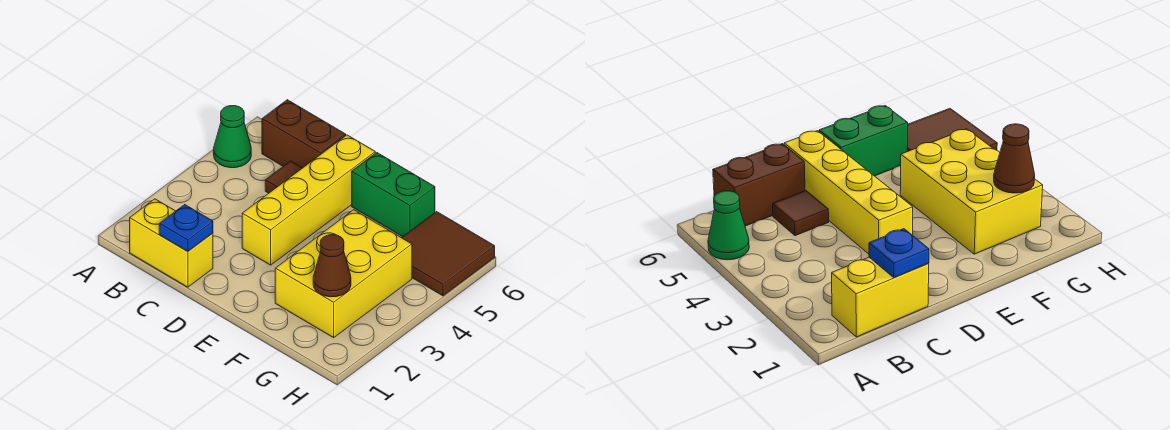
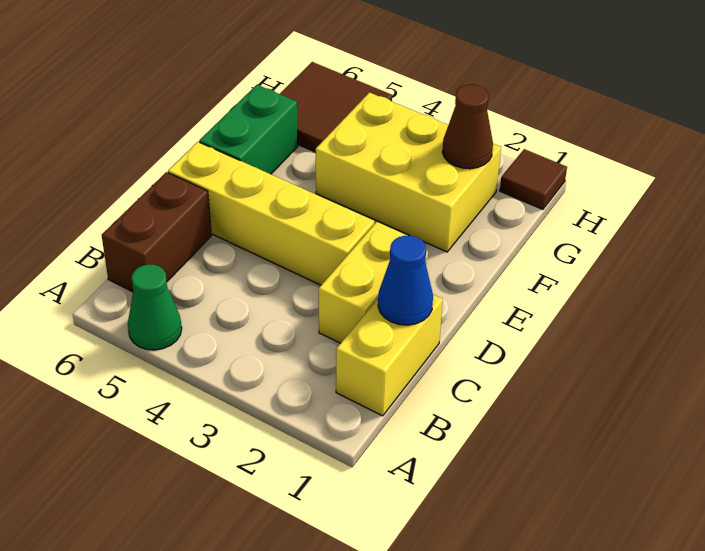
blue plate C1 level 2 -> blue cone C1 level 2
none -> yellow brick C2:D2 level 1
brown tile C5 level 1 -> brown tile H1 level 1

